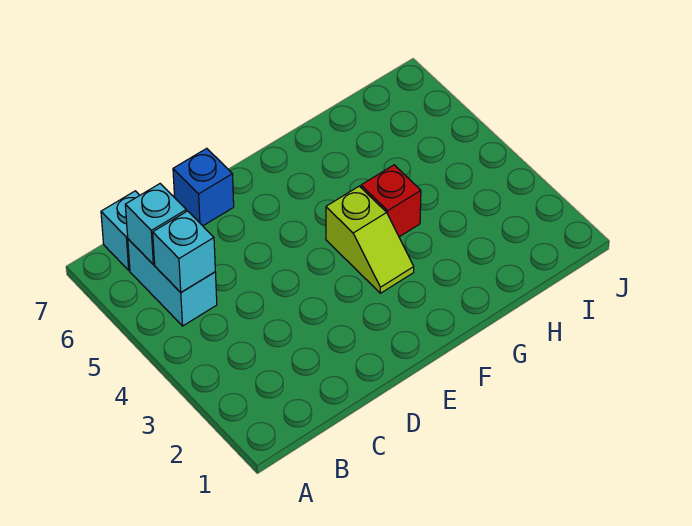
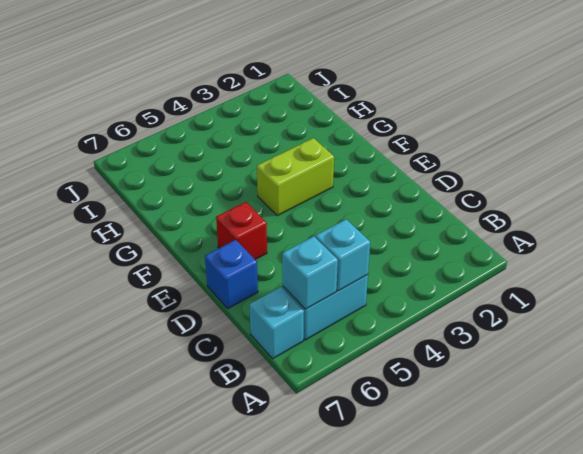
lime slope F3:F4 level 1 top 4 -> lime brick F3:F4 level 1
red brick G4 level 1 -> red brick E6 level 1

